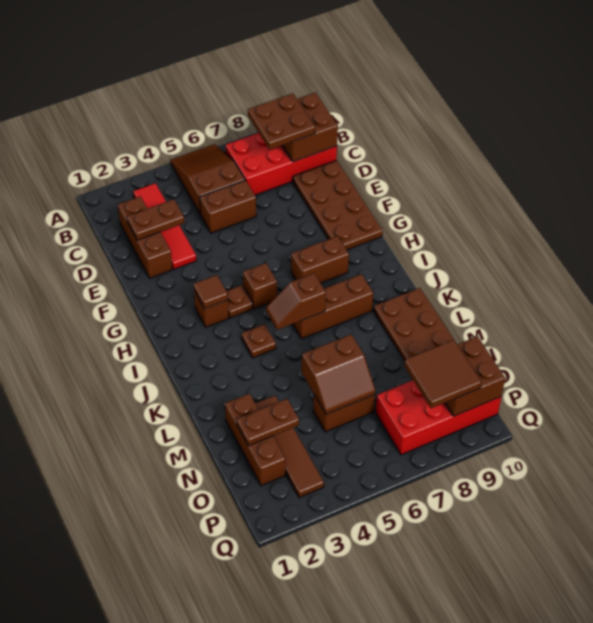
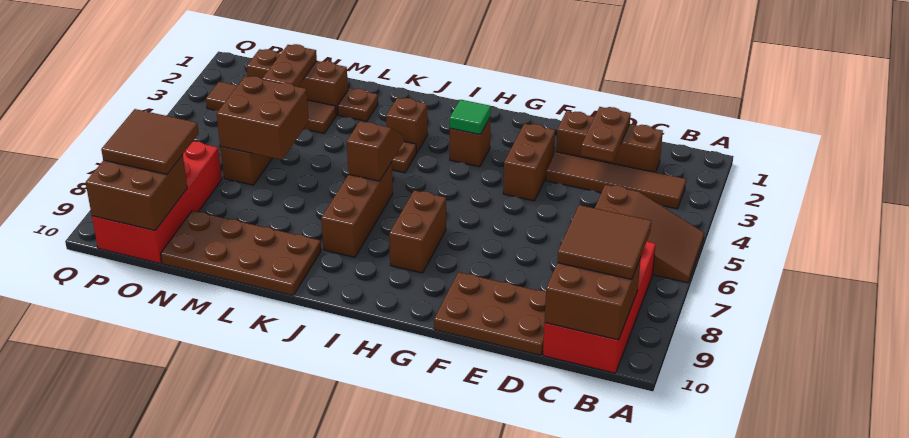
red tile B3:E3 level 1 -> brown tile B3:E3 level 1
brown plate B8:C9 level 3 -> brown tile B8:C9 level 3
brown brick D5:D6 level 1 -> brown brick F3:F4 level 1
brown plate D9:G10 level 1 -> brown plate D9:F10 level 1
brown tile H3 level 2 -> green tile H3 level 2
brown plate H4 level 1 -> brown plate L2 level 1
brown brick H5 level 1 -> brown brick J3 level 1
brown slope M5:N6 level 2 top M -> brown brick M5:N6 level 2

